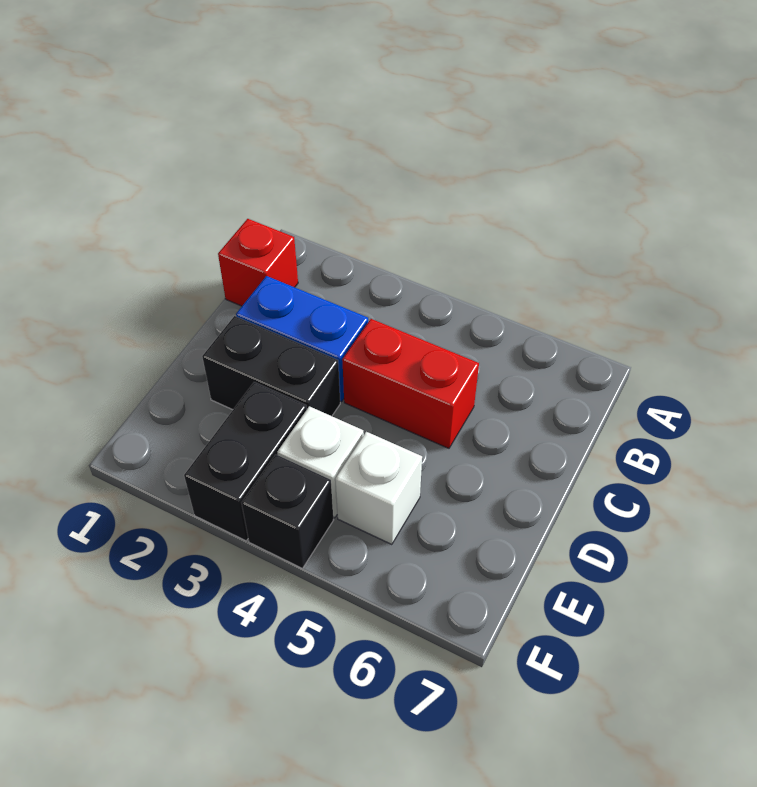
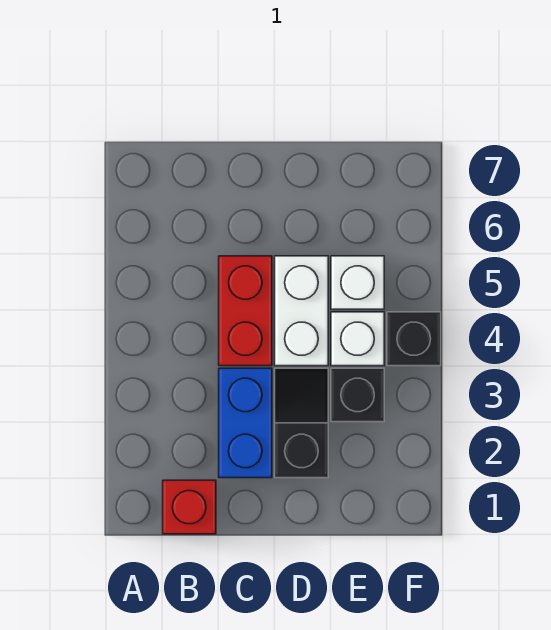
black brick D2:D3 level 1 -> black slope D2:D3 level 1 top 2
none -> white brick D4:D5 level 1
black brick E3:F3 level 1 -> black brick E3 level 1

